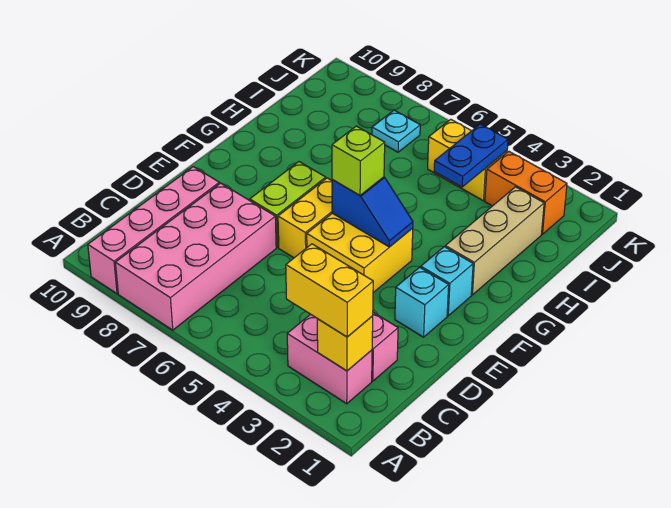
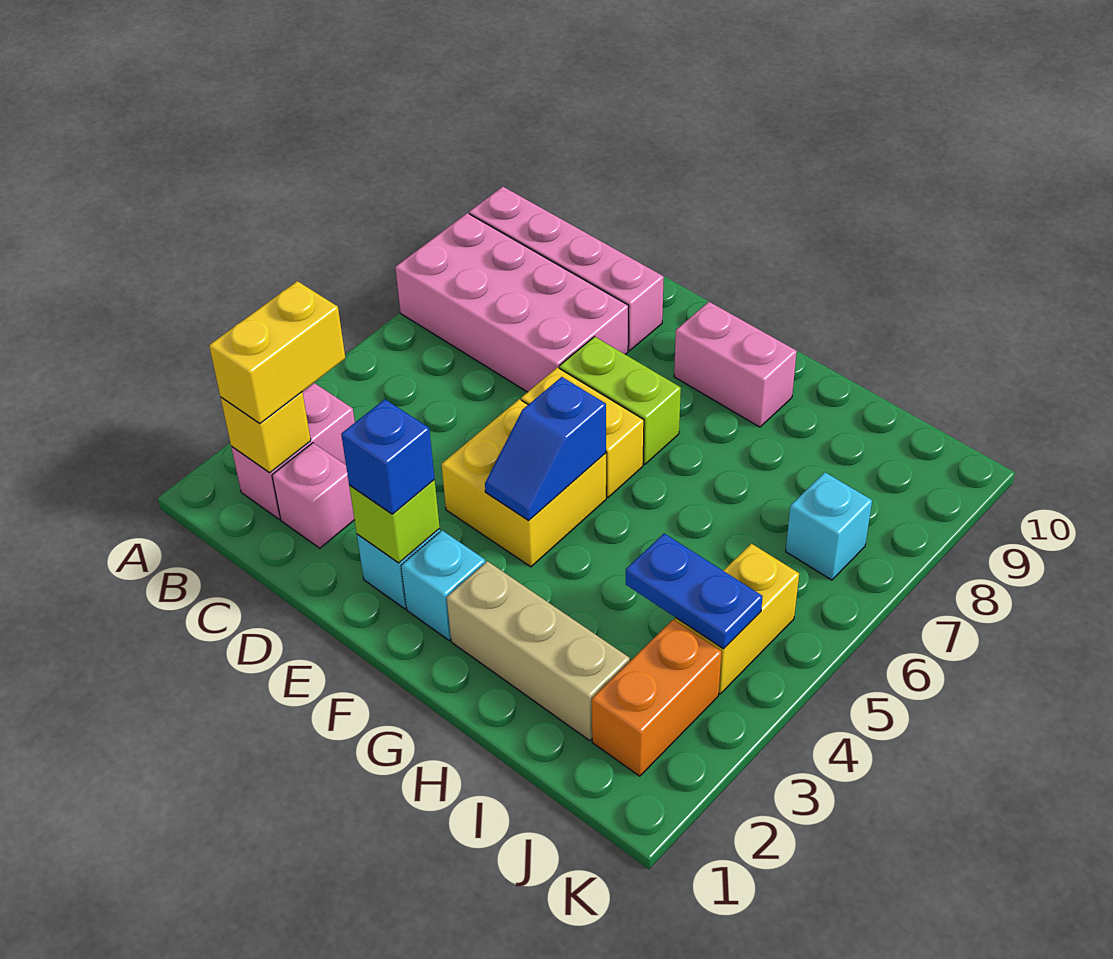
none -> blue brick E2 level 3
lime brick F5 level 3 -> lime brick E2 level 2
none -> pink brick F9:G9 level 1
cyan plate J7 level 1 -> cyan brick J7 level 1

